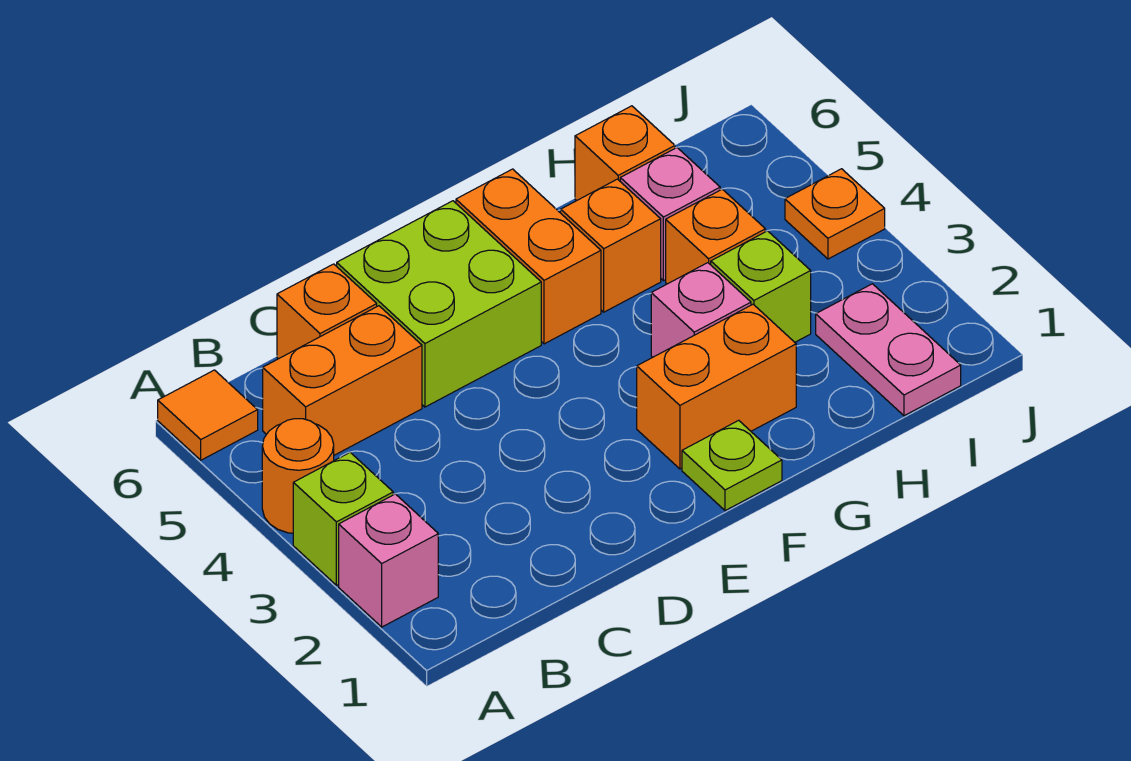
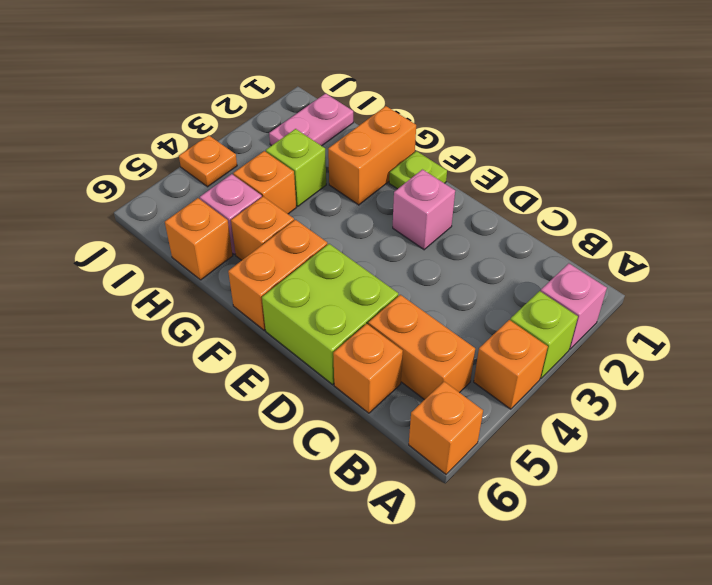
orange round brick A4 level 1 -> orange brick A4 level 1
orange tile A6 level 1 -> orange brick A6 level 1
orange brick F2:G2 level 1 -> orange brick G1:G2 level 1
pink brick G3 level 1 -> pink brick E2 level 1

